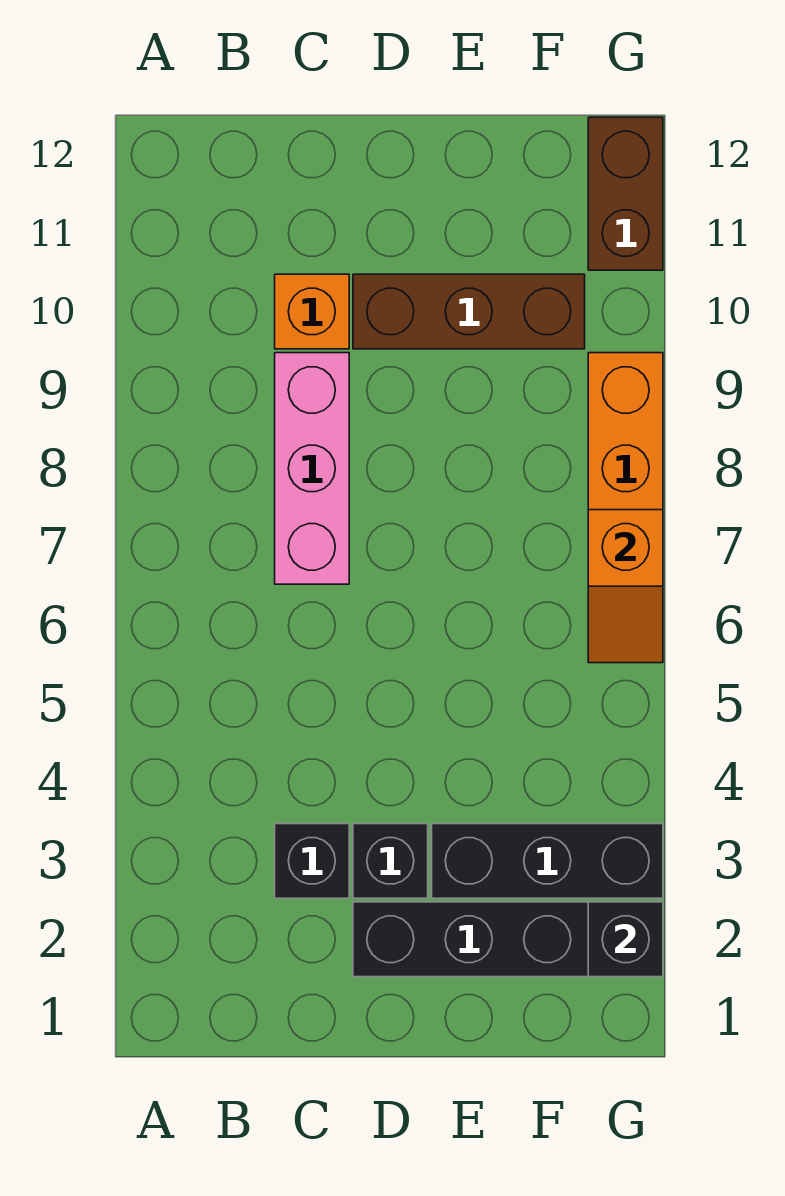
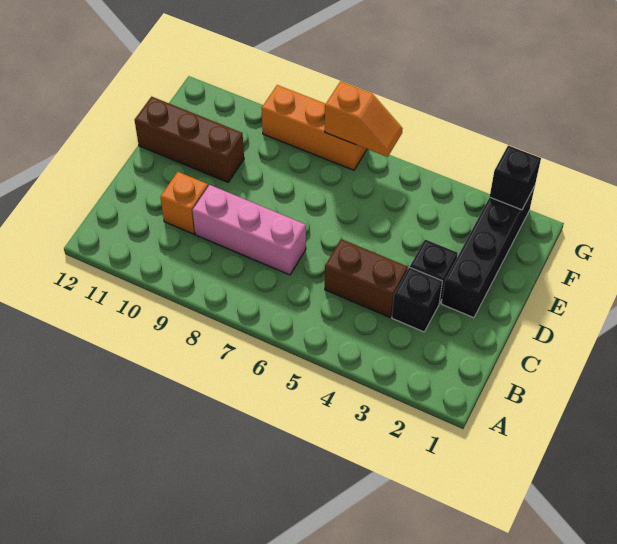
brown brick D10:F10 level 1 -> brown brick E10:E12 level 1
black brick E3:G3 level 1 -> none
brown brick G11:G12 level 1 -> brown brick C4:C5 level 1

